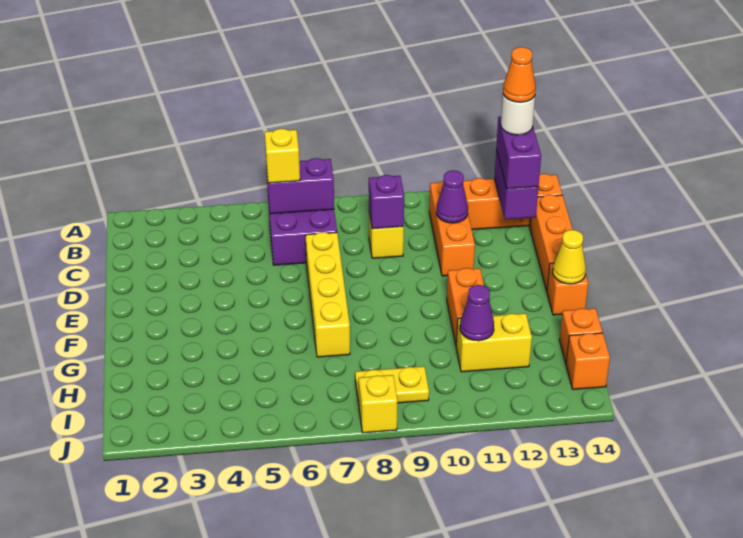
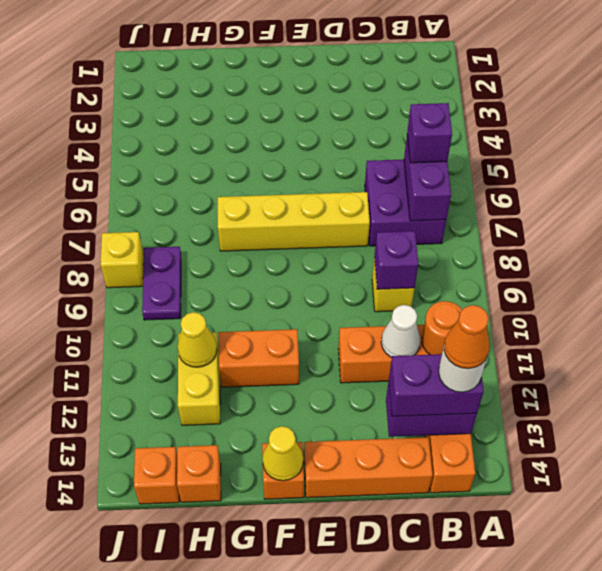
yellow brick B6 level 3 -> purple brick B6 level 3
none -> orange round brick B11 level 2
purple cone C11 level 2 -> white cone C11 level 2
purple cone H11 level 2 -> yellow cone H11 level 2
yellow plate I8:I9 level 1 -> purple plate I8:I9 level 1

